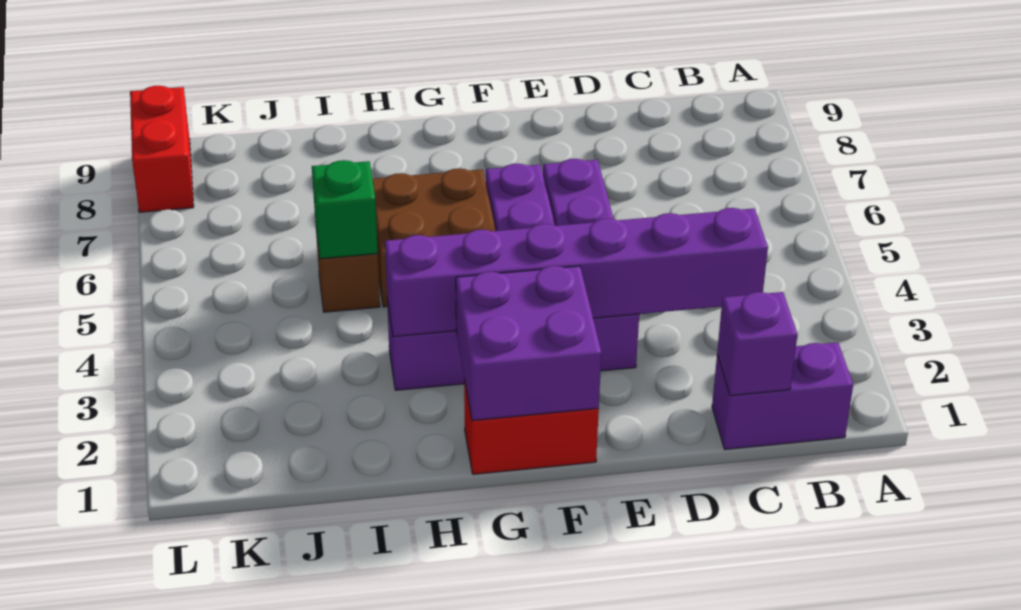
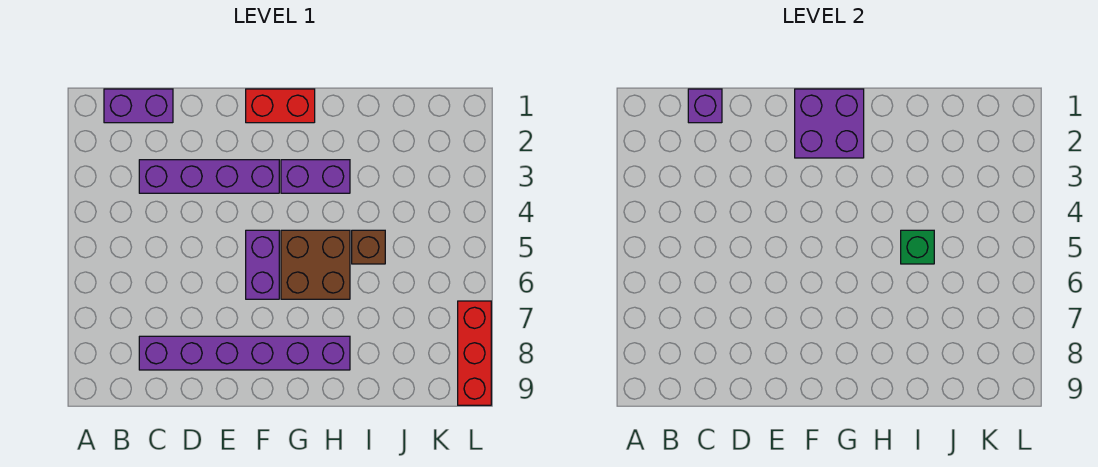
purple brick C3:H3 level 2 -> purple brick C8:H8 level 1
purple brick E3:E6 level 1 -> purple brick C3:F3 level 1
red brick L8:L9 level 1 -> red brick L7:L9 level 1

